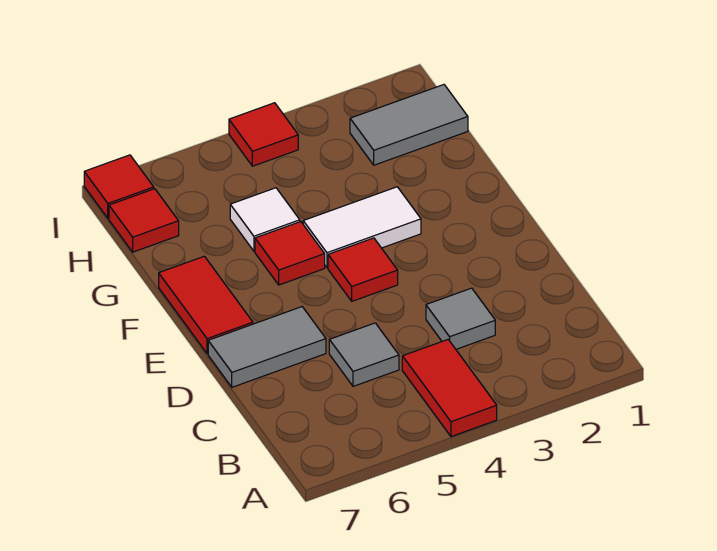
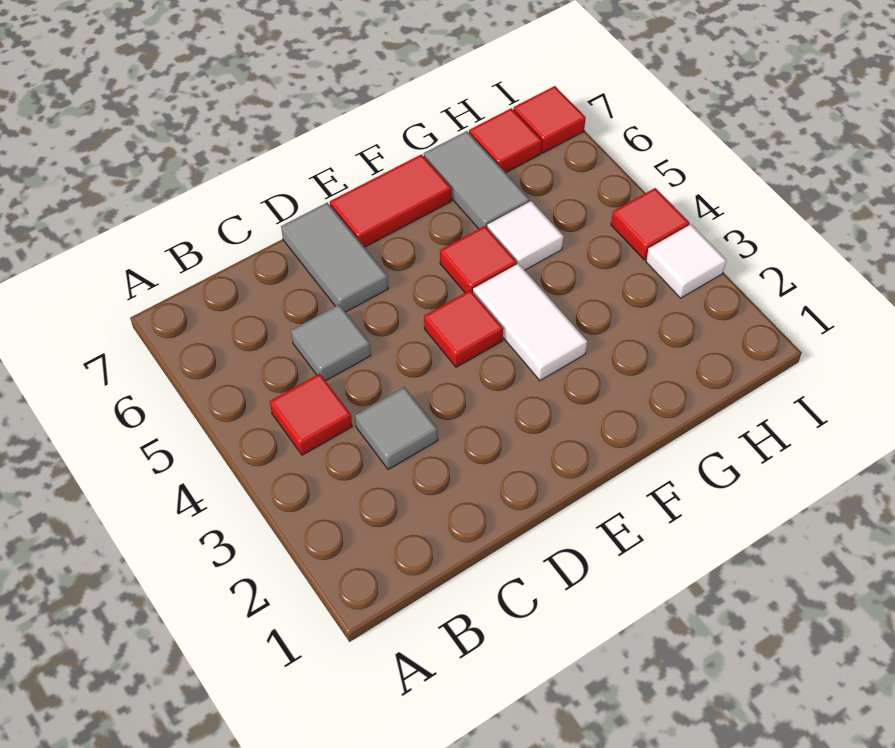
red tile A4:B4 level 1 -> red tile B4 level 1
grey tile H1:H2 level 1 -> grey tile G6:G7 level 1
none -> white tile I3 level 1

